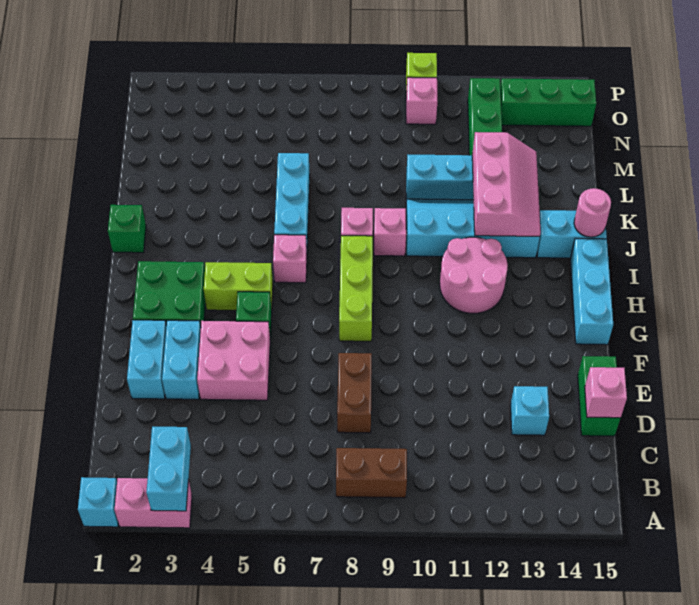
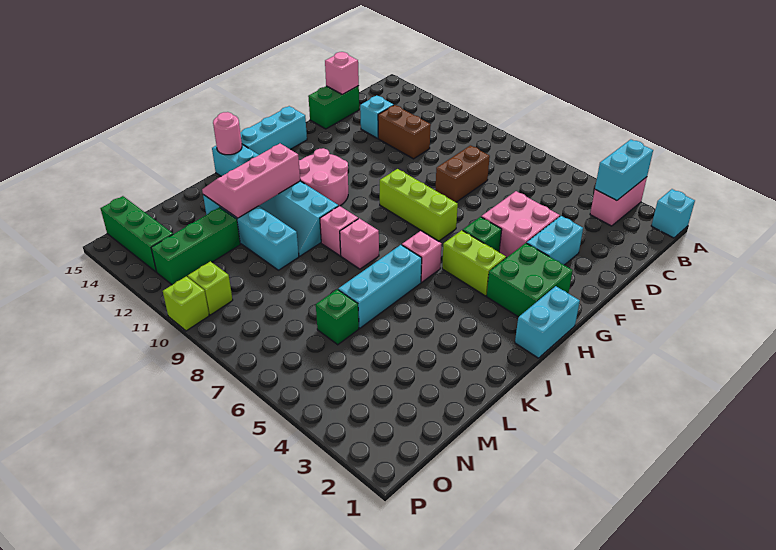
pink brick A2:A3 level 1 -> pink brick A3:B3 level 1
brown brick B8:B9 level 1 -> brown brick D11:D12 level 1
cyan brick E2:F2 level 1 -> cyan brick H1:I1 level 1
lime brick G8:I8 level 1 -> lime brick G7:G9 level 1
green brick J1 level 1 -> green brick M6 level 1
pink brick O10 level 1 -> lime brick O10 level 1

